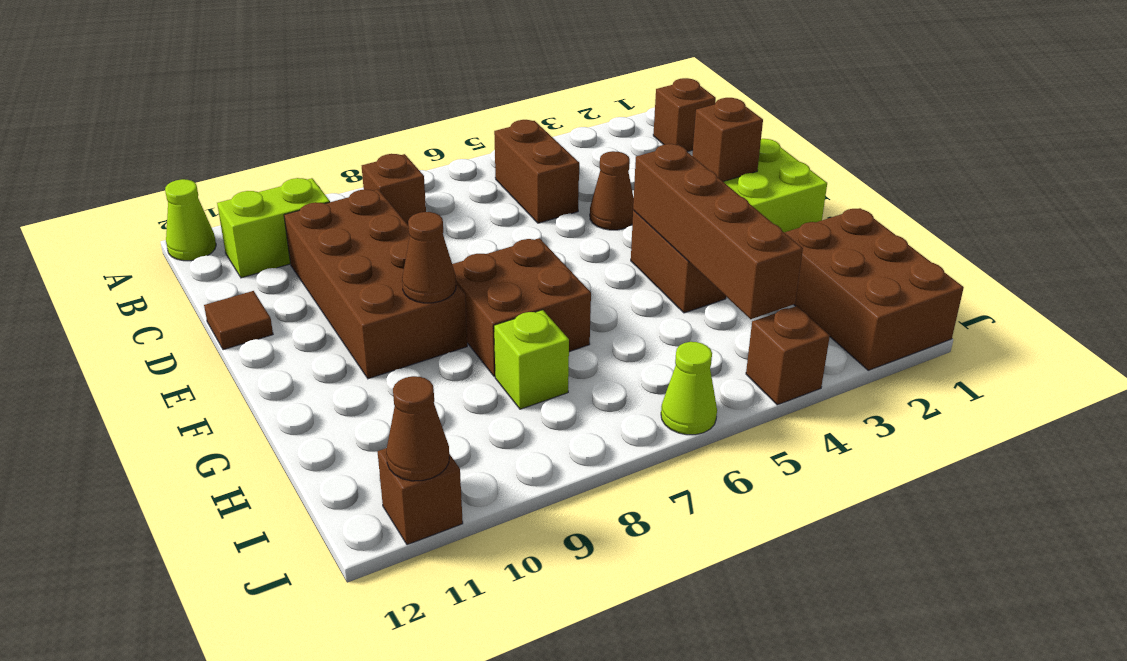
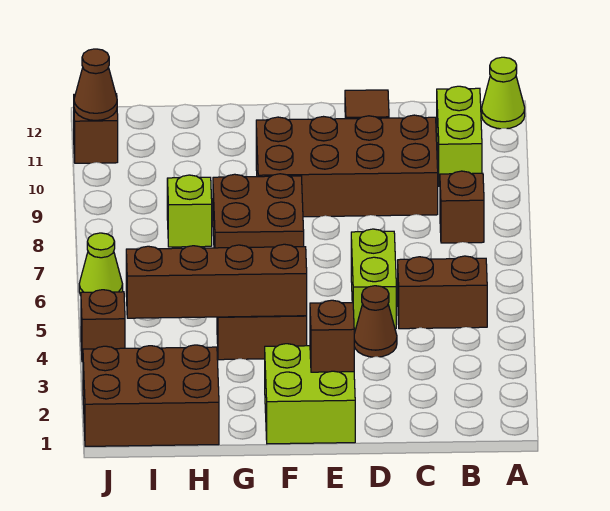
brown brick B1 level 1 -> none
none -> lime brick D5:D6 level 1
brown cone F9 level 2 -> none

